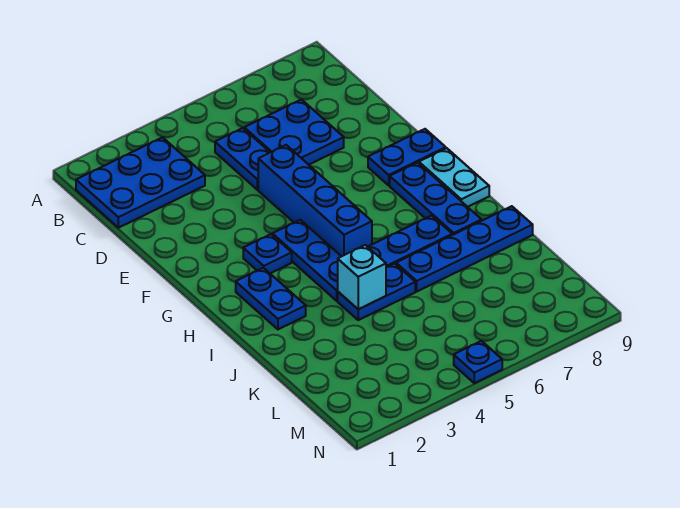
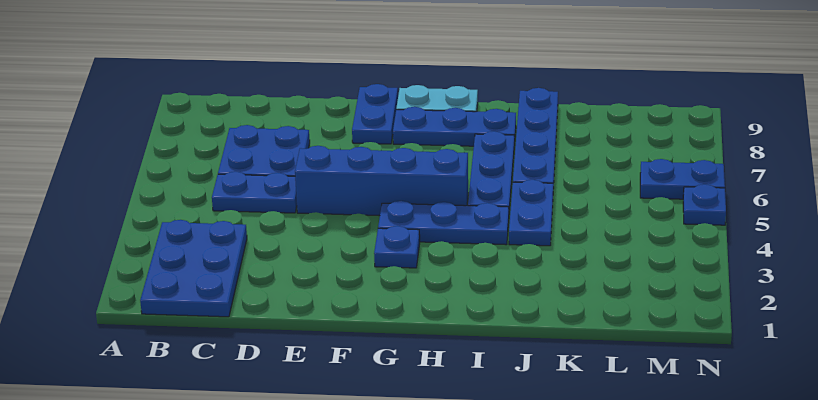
blue plate H2:I2 level 1 -> blue plate M6:N6 level 1
cyan brick J4 level 2 -> none

